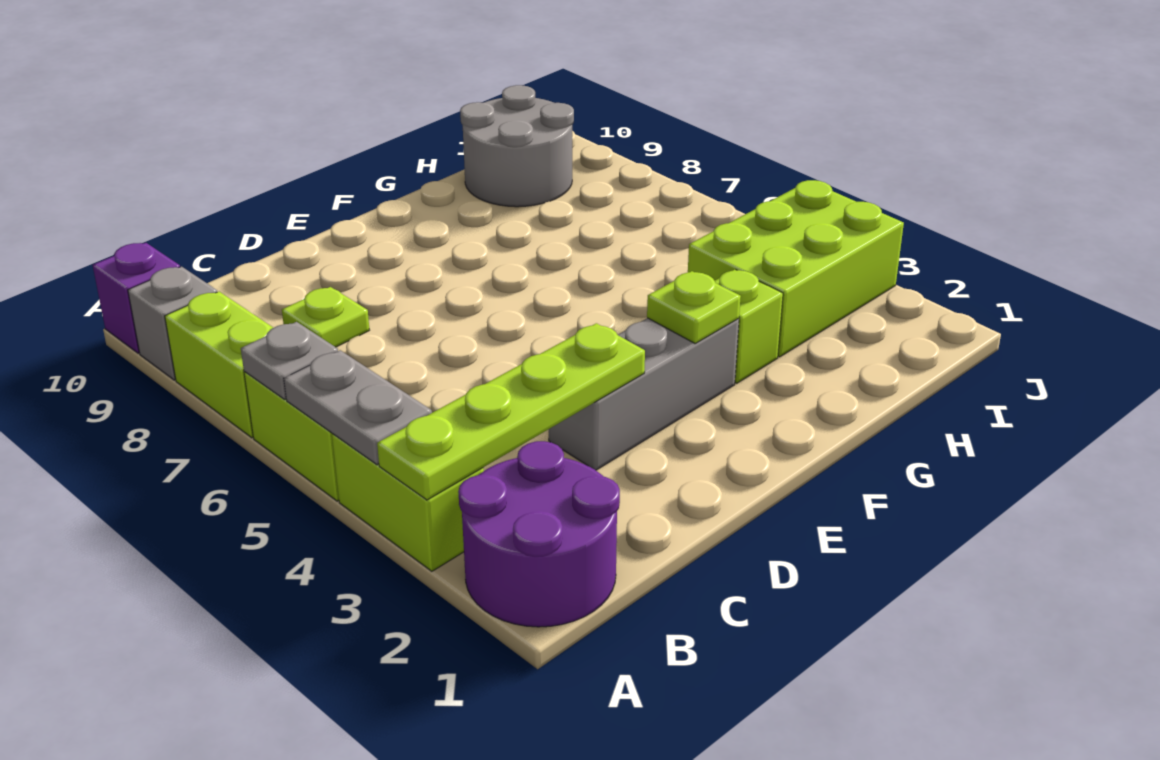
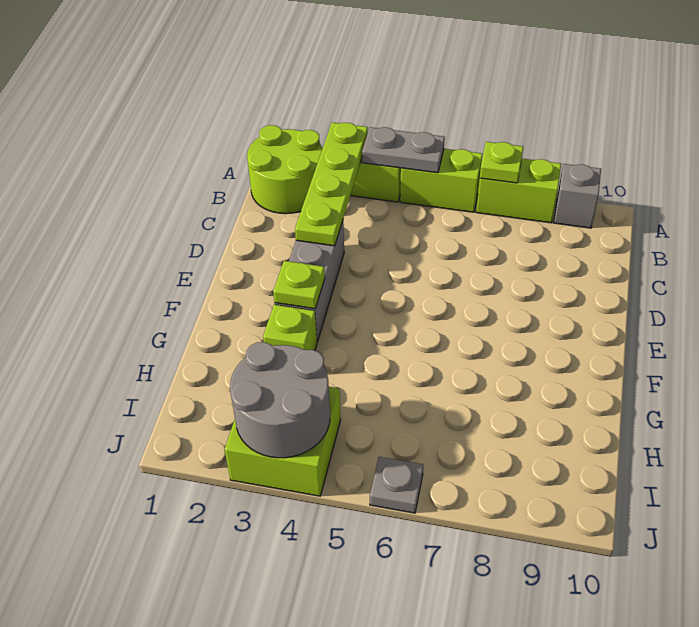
purple round brick A1:B2 level 1 -> lime round brick A1:B2 level 1
grey plate A6 level 2 -> grey plate J6 level 1
purple brick A10 level 1 -> none
lime plate C8 level 1 -> lime plate A7 level 2
lime brick H3:J4 level 1 -> lime brick I3:J4 level 1
grey round brick H9:I10 level 1 -> grey round brick I3:J4 level 2

